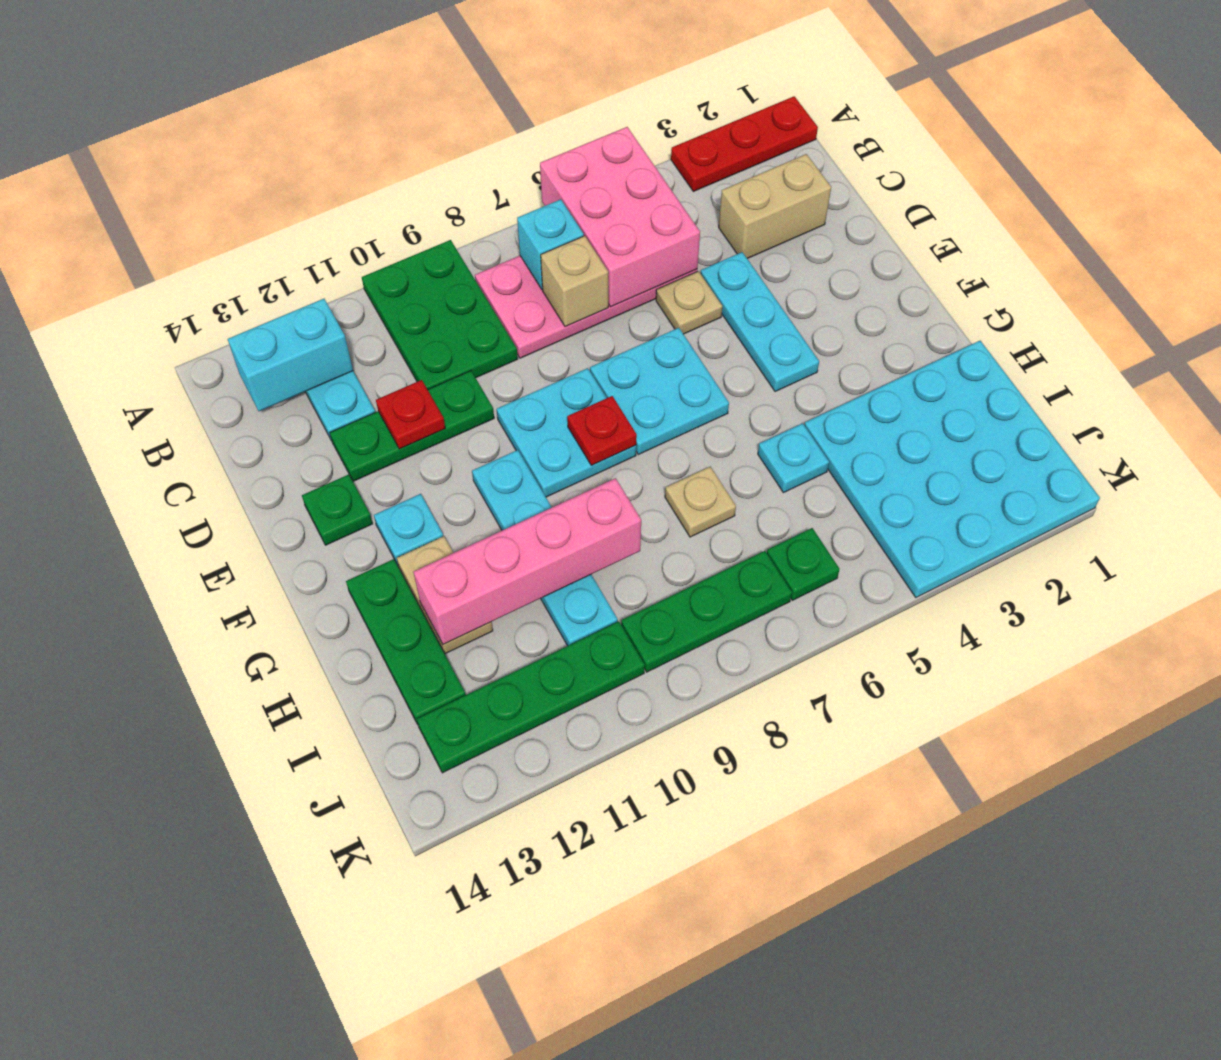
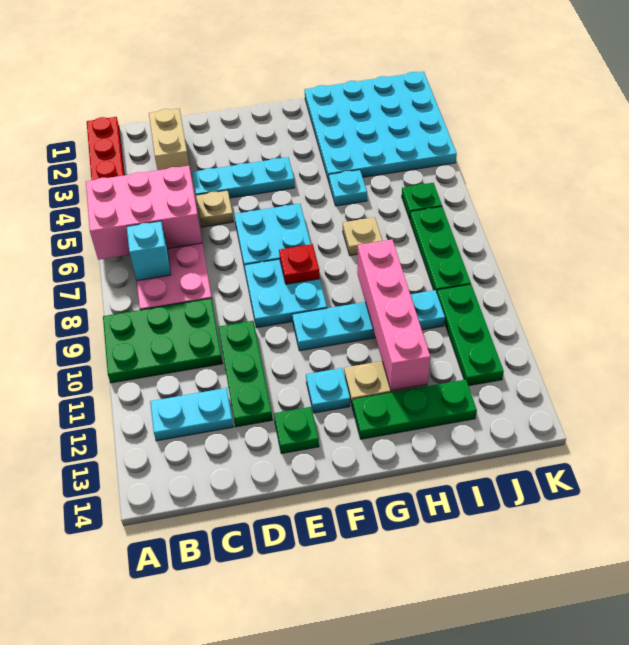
cyan brick B12:B13 level 2 -> none
tan brick C7 level 2 -> none
red plate D11 level 2 -> none
green plate J10:J13 level 1 -> green plate J10:J12 level 1

